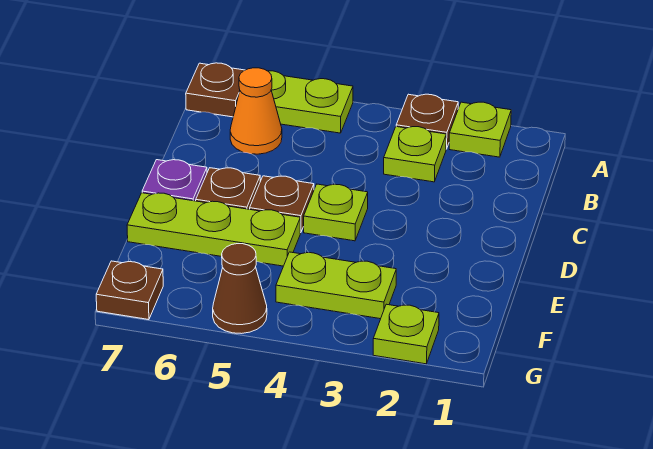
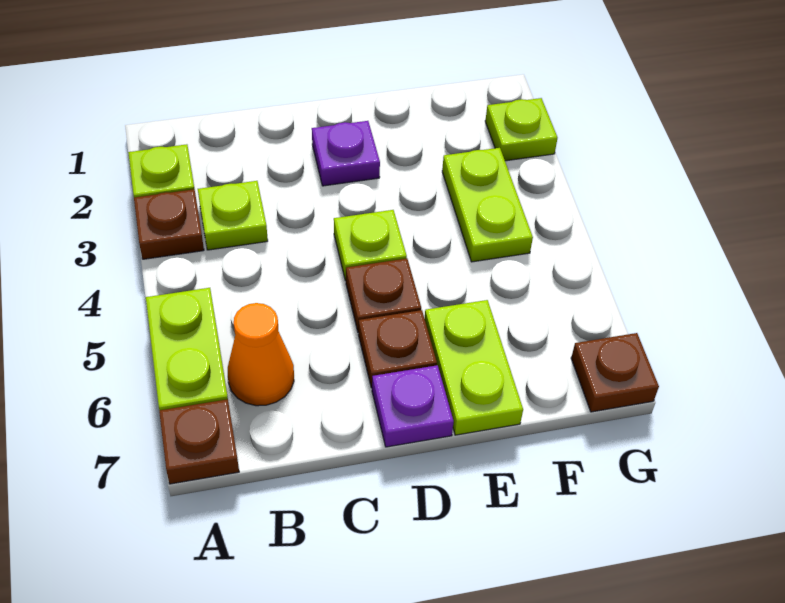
none -> purple plate D2 level 1
lime plate E5:E7 level 1 -> lime plate E6:E7 level 1
brown cone G5 level 1 -> none

